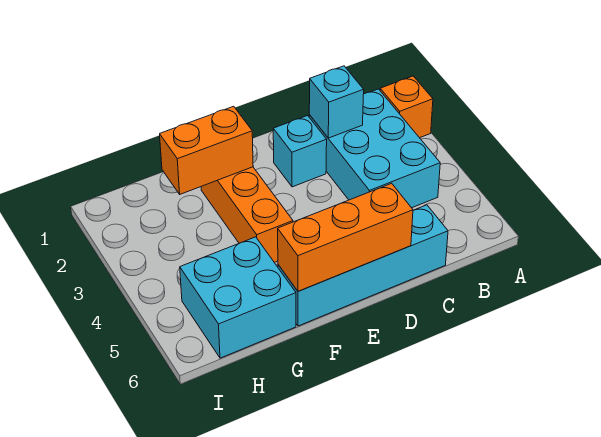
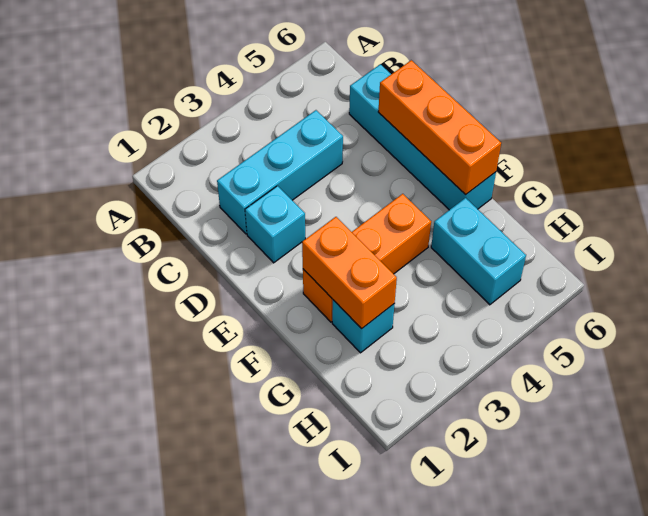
orange brick A2 level 1 -> none
cyan brick B2:C4 level 1 -> cyan brick C2:C4 level 1
cyan brick C2 level 2 -> cyan brick G2 level 1
cyan brick G5:H6 level 1 -> cyan brick G5:H5 level 1

